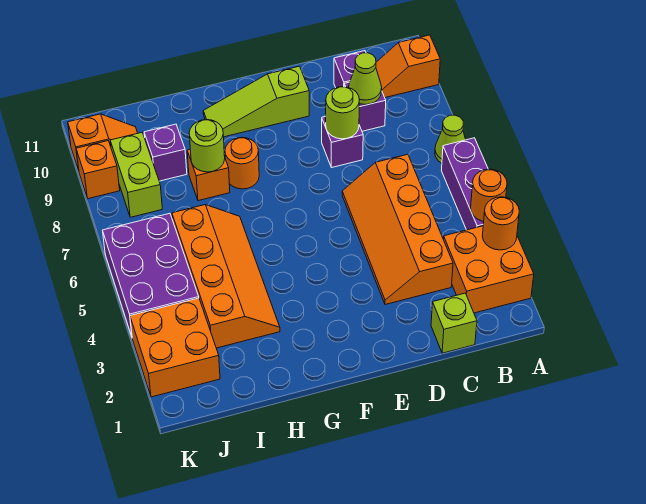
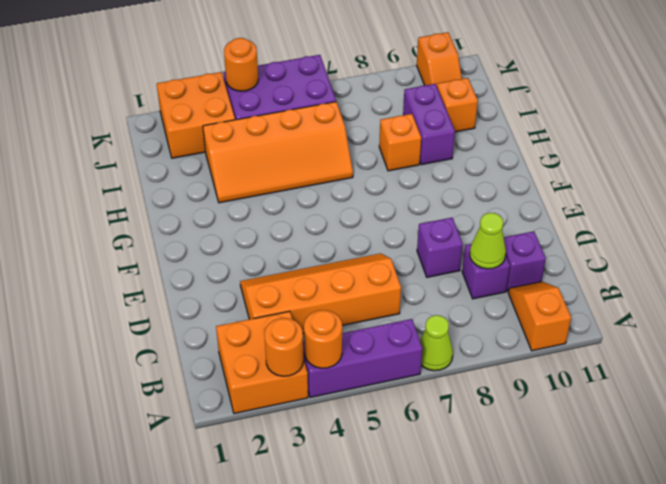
lime brick C1 level 1 -> none
lime round brick D8 level 2 -> none
lime slope E10:G10 level 1 top E -> none
orange round brick G8 level 1 -> orange round brick K4 level 2
lime round brick H8 level 2 -> none
purple brick I9 level 1 -> purple brick H9:I9 level 1
lime brick J8:J9 level 1 -> none
orange brick K9 level 1 -> orange brick I10 level 1

